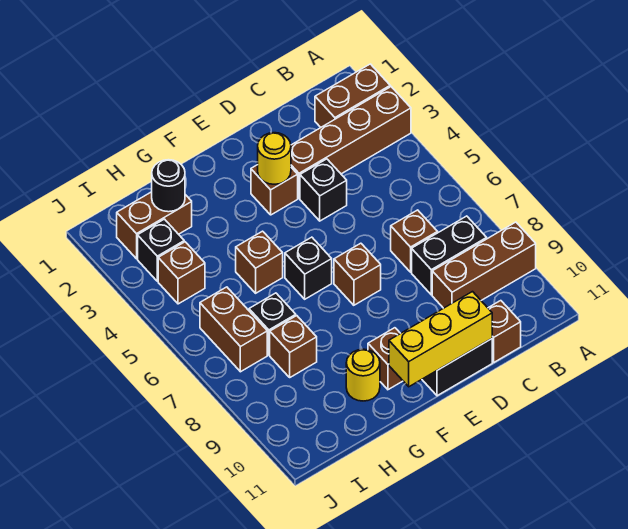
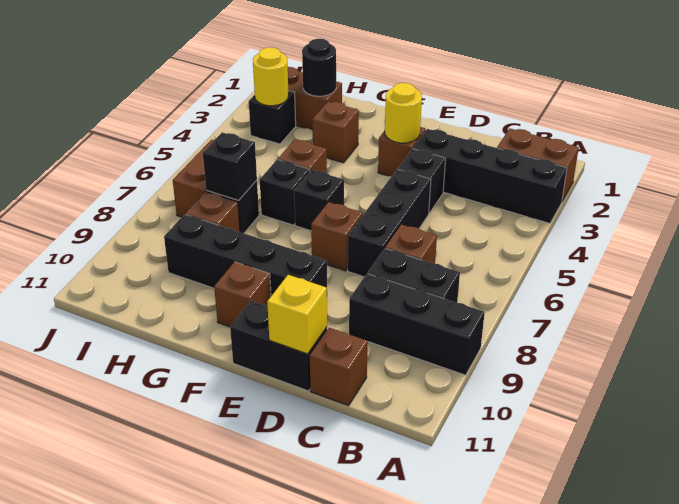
brown brick A3:D3 level 1 -> black brick A3:D3 level 1
brown brick A9:C9 level 1 -> black brick A9:C9 level 1
none -> black brick D5:D7 level 1
yellow brick D11:F11 level 2 -> yellow brick D11 level 2
none -> black brick E9:H9 level 1
none -> black brick G6 level 1
yellow round brick G10 level 1 -> yellow round brick I3 level 2
none -> black brick H7 level 2
brown brick I4 level 1 -> brown brick G3 level 1

